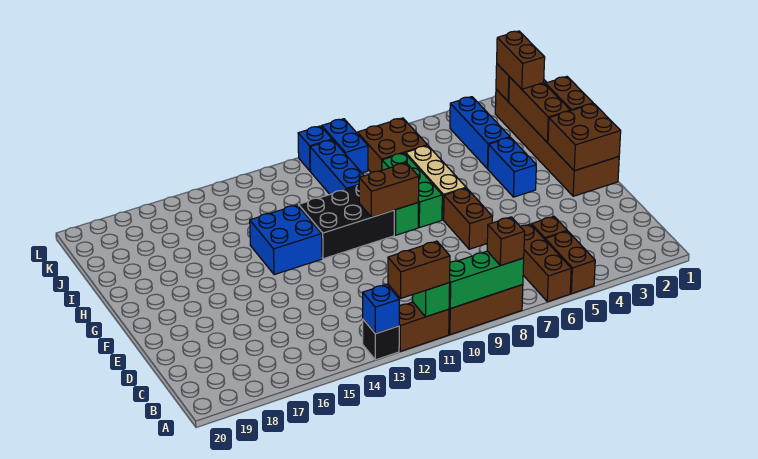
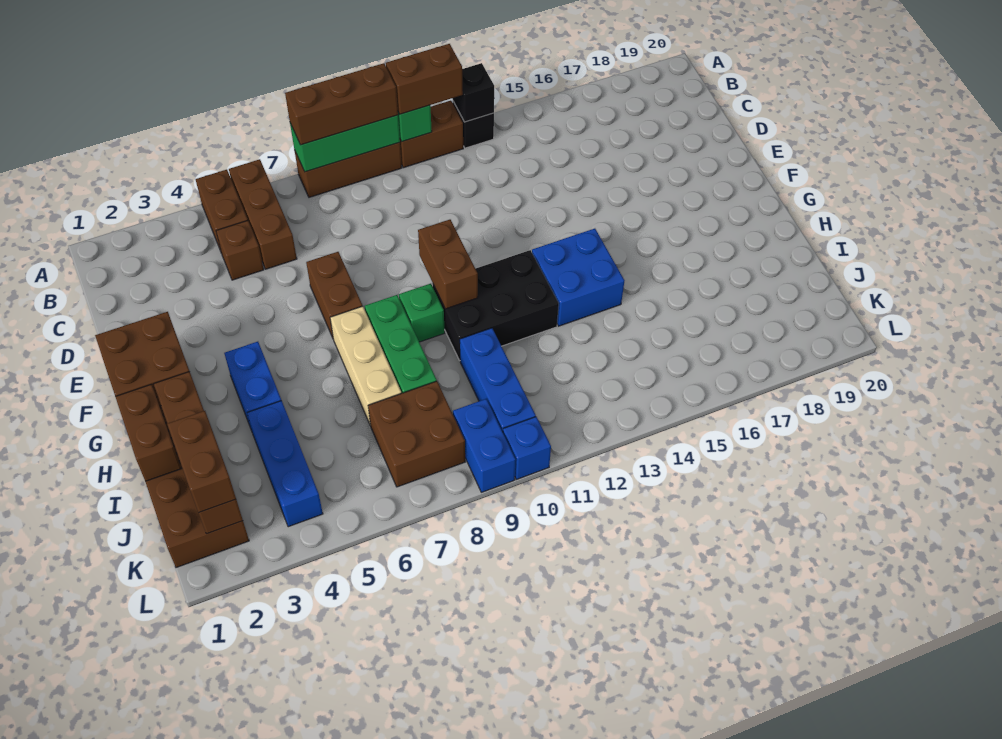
brown brick A8 level 3 -> brown brick A8:A10 level 3
blue brick A13 level 2 -> black brick A13 level 2
brown brick G9:G10 level 2 -> brown brick F10:G10 level 2

